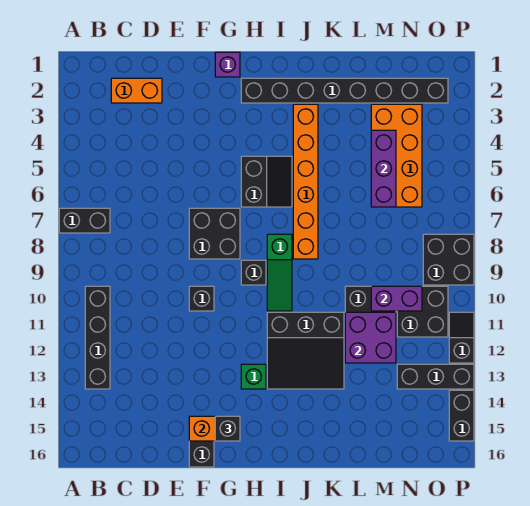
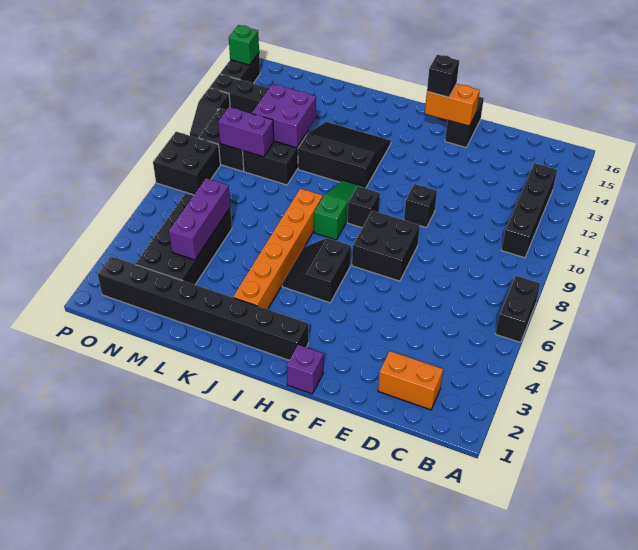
black brick A7:B7 level 1 -> black brick A6:A7 level 1
green brick H13 level 1 -> green brick P15 level 2
orange brick M3:N6 level 1 -> black brick M3:N6 level 1

